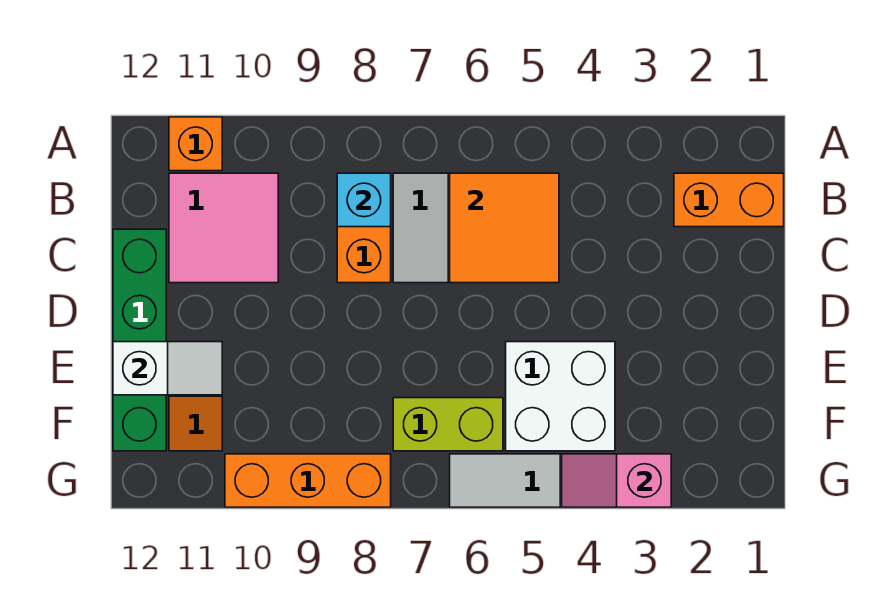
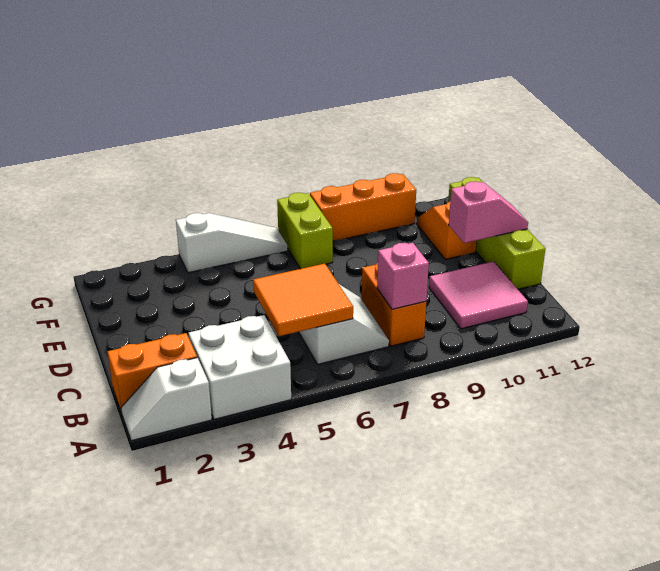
orange brick A11 level 1 -> none
cyan brick B8 level 2 -> pink brick B8 level 2
green brick C12:F12 level 1 -> lime brick C12:F12 level 1
white brick E4:F5 level 1 -> white brick A3:B4 level 1
white slope E11:E12 level 2 top 12 -> white slope A1:A2 level 1 top 2
lime brick F6:F7 level 1 -> lime brick F7:G7 level 1
pink slope G3:G4 level 2 top 3 -> pink slope D11:D12 level 2 top 11

